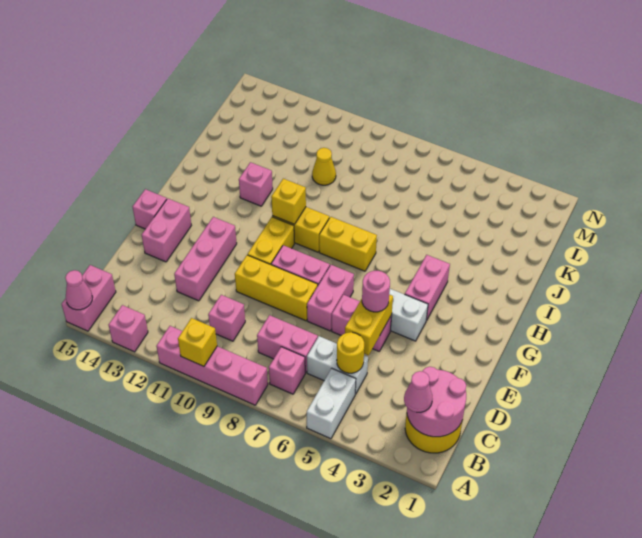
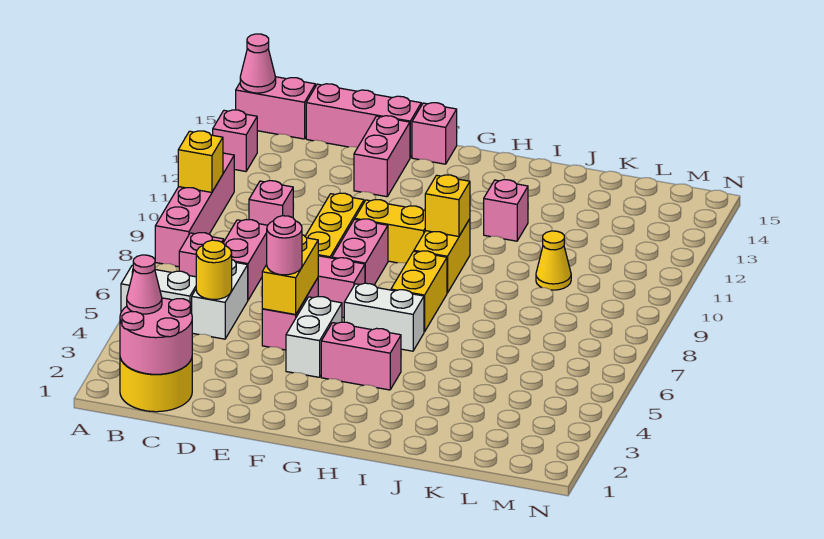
yellow brick D5:E5 level 2 -> yellow brick E5:E6 level 2
pink brick D12:F12 level 1 -> pink brick C15:E15 level 1
pink brick E14:F14 level 1 -> pink brick E13:E14 level 1
none -> white brick G6:H6 level 1

